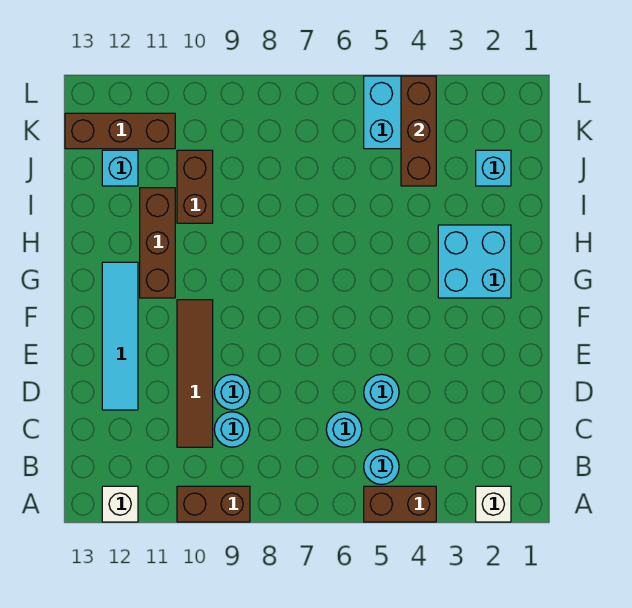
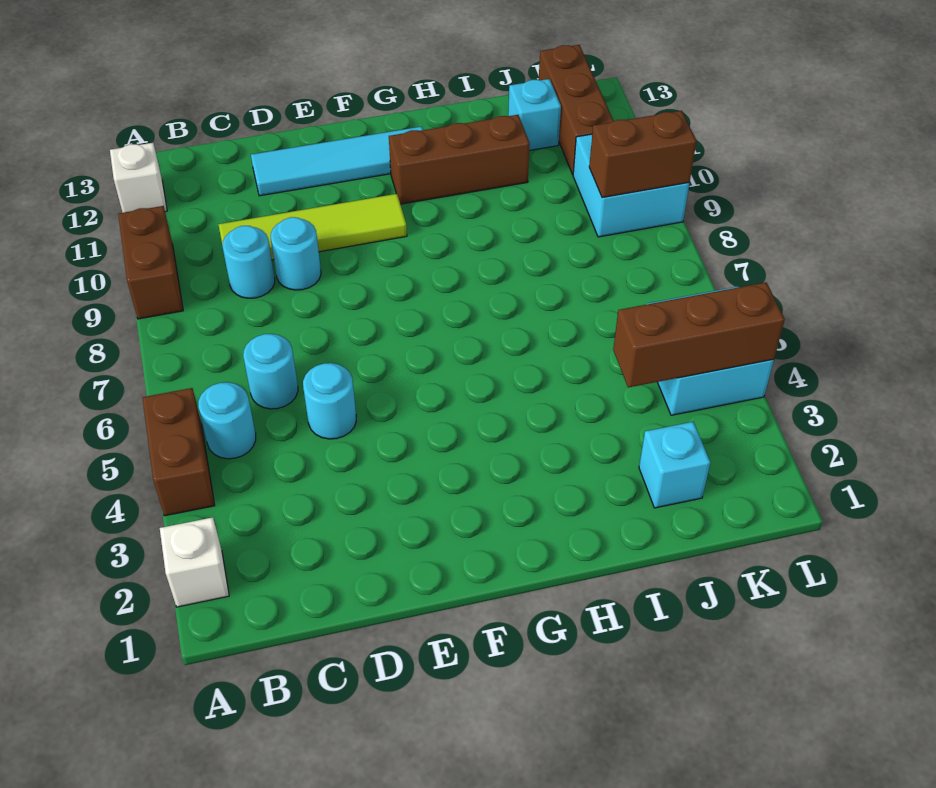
brown tile C10:F10 level 1 -> lime tile C10:F10 level 1
cyan brick G2:H3 level 1 -> cyan brick K9:L10 level 1
brown brick I10:J10 level 1 -> brown brick K9:L9 level 2

